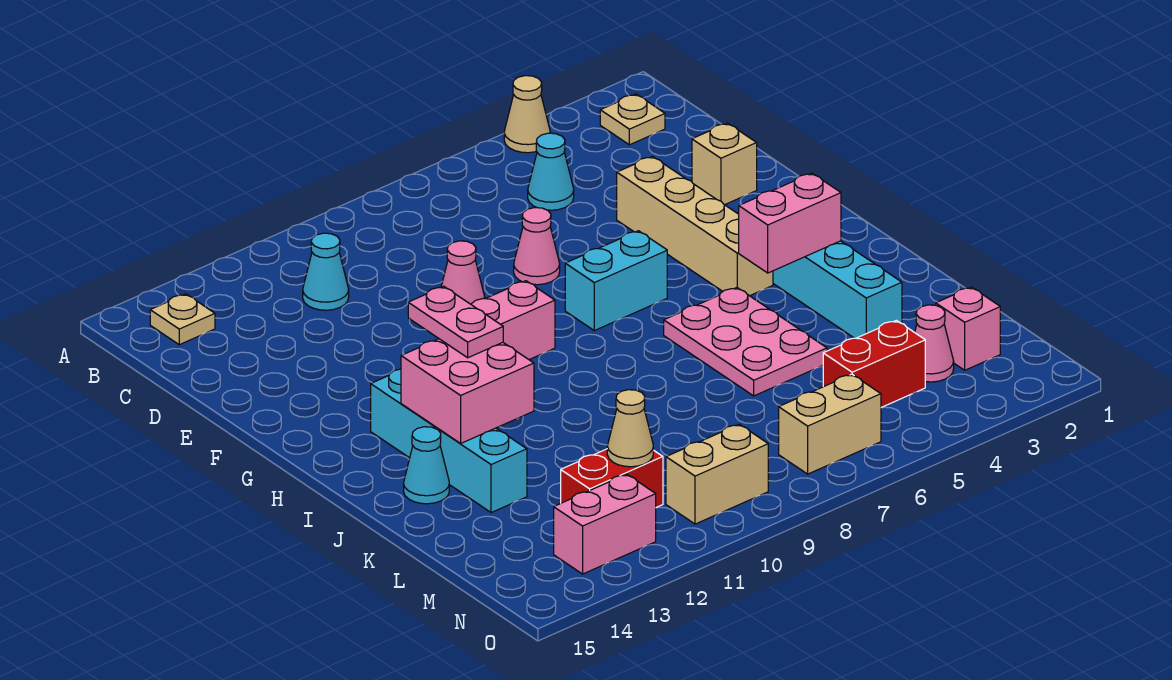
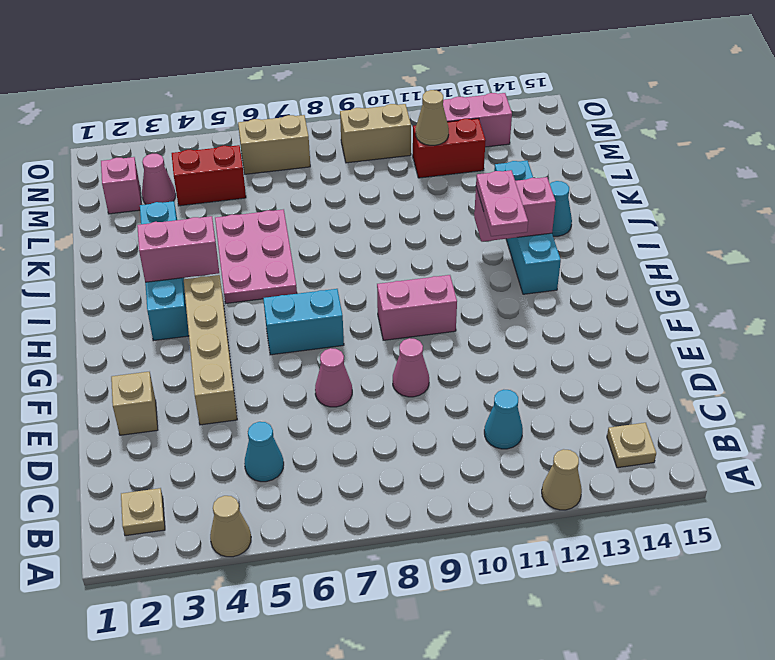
none -> tan cone A12 level 1
pink brick I12:J13 level 2 -> pink brick I12:I13 level 2

